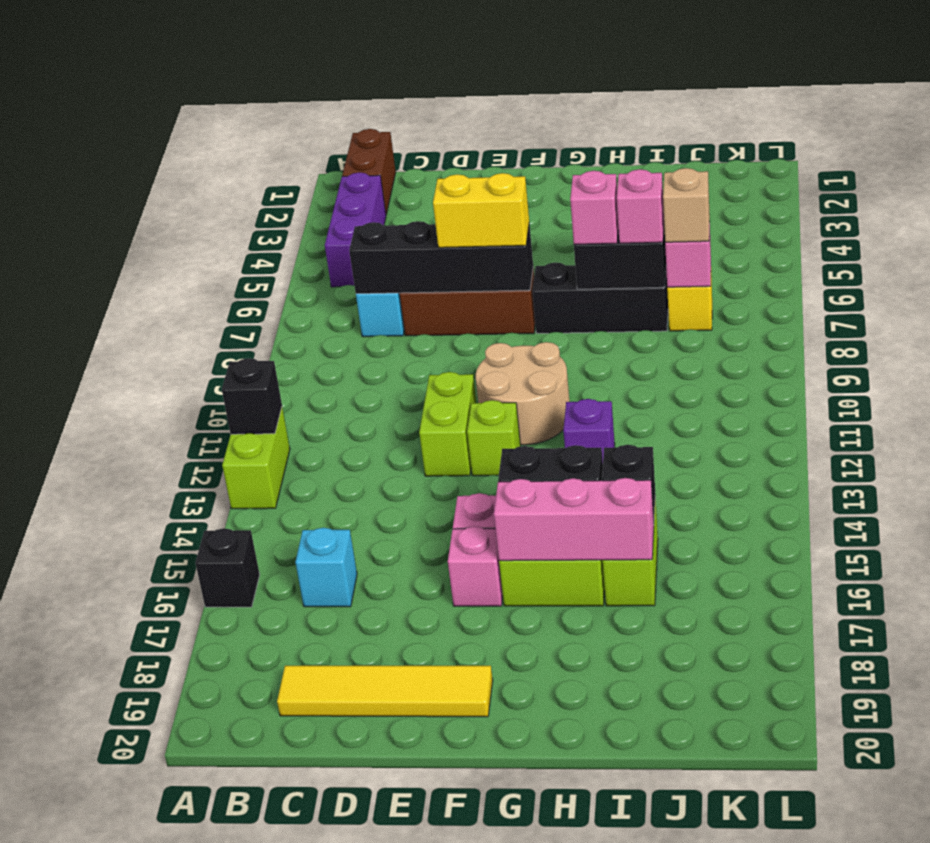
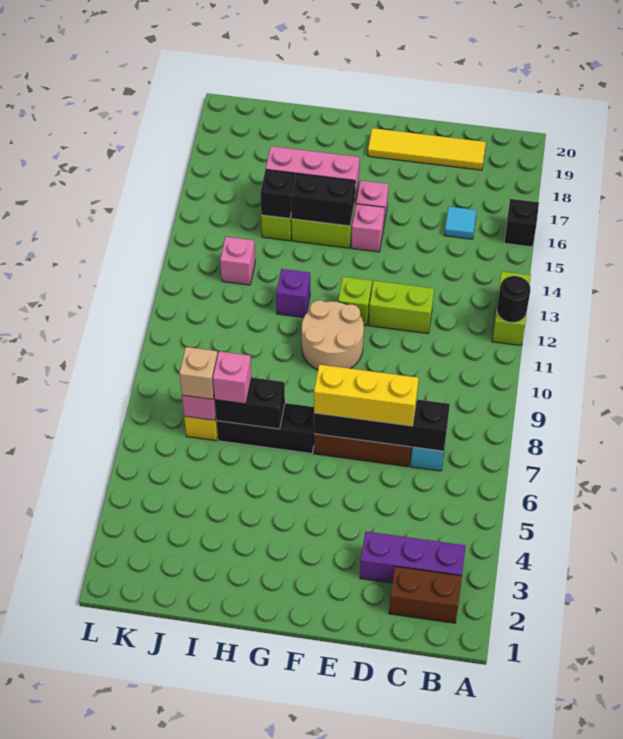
black brick A12 level 2 -> black round brick A12 level 2
brown brick B1:B2 level 1 -> brown brick B2:C2 level 1
purple brick B3:B5 level 1 -> purple brick B3:D3 level 1
cyan brick C16 level 1 -> cyan tile C16 level 1
yellow brick E7:F7 level 3 -> yellow brick D7:F7 level 3
lime brick E11:E12 level 1 -> lime brick D12:E12 level 1
pink brick H7 level 3 -> pink brick J13 level 1

